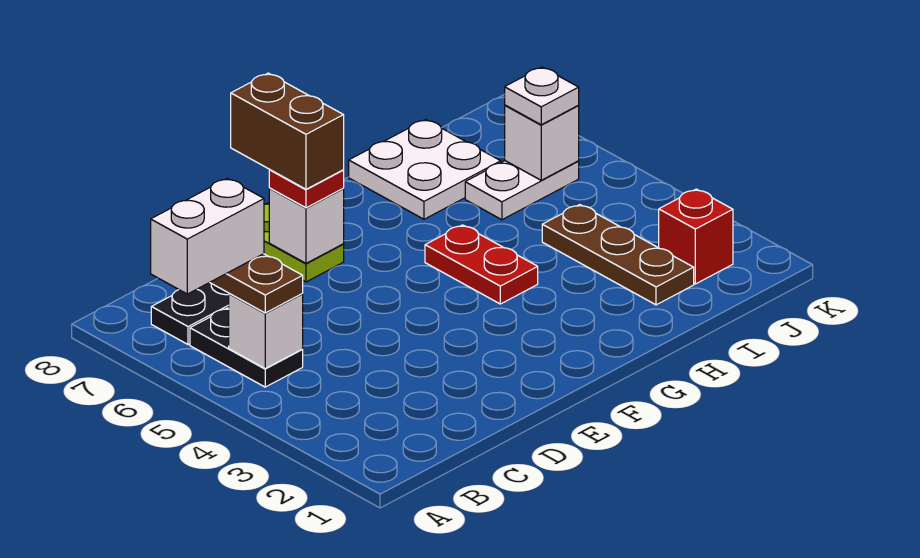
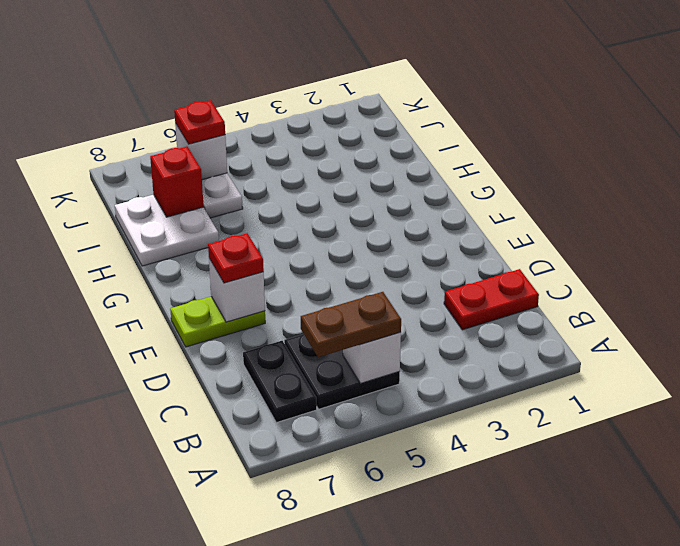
white brick A6:B6 level 4 -> none
black plate B5:B6 level 1 -> black plate B5:C6 level 1
brown brick E7:E8 level 4 -> none
red plate G4:G5 level 1 -> red plate C1:C2 level 1
brown plate I2:I4 level 1 -> none
red brick J2 level 1 -> red brick I7 level 2
white plate J6 level 3 -> red plate J6 level 3

